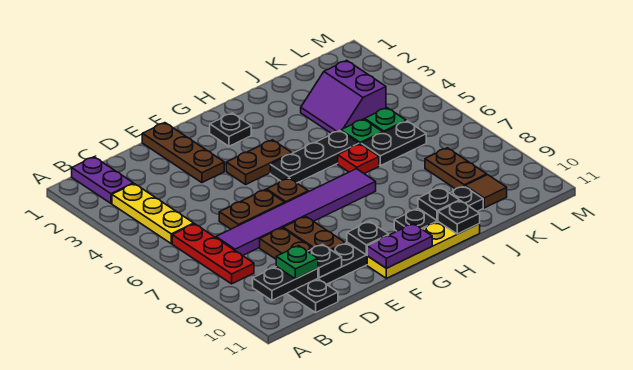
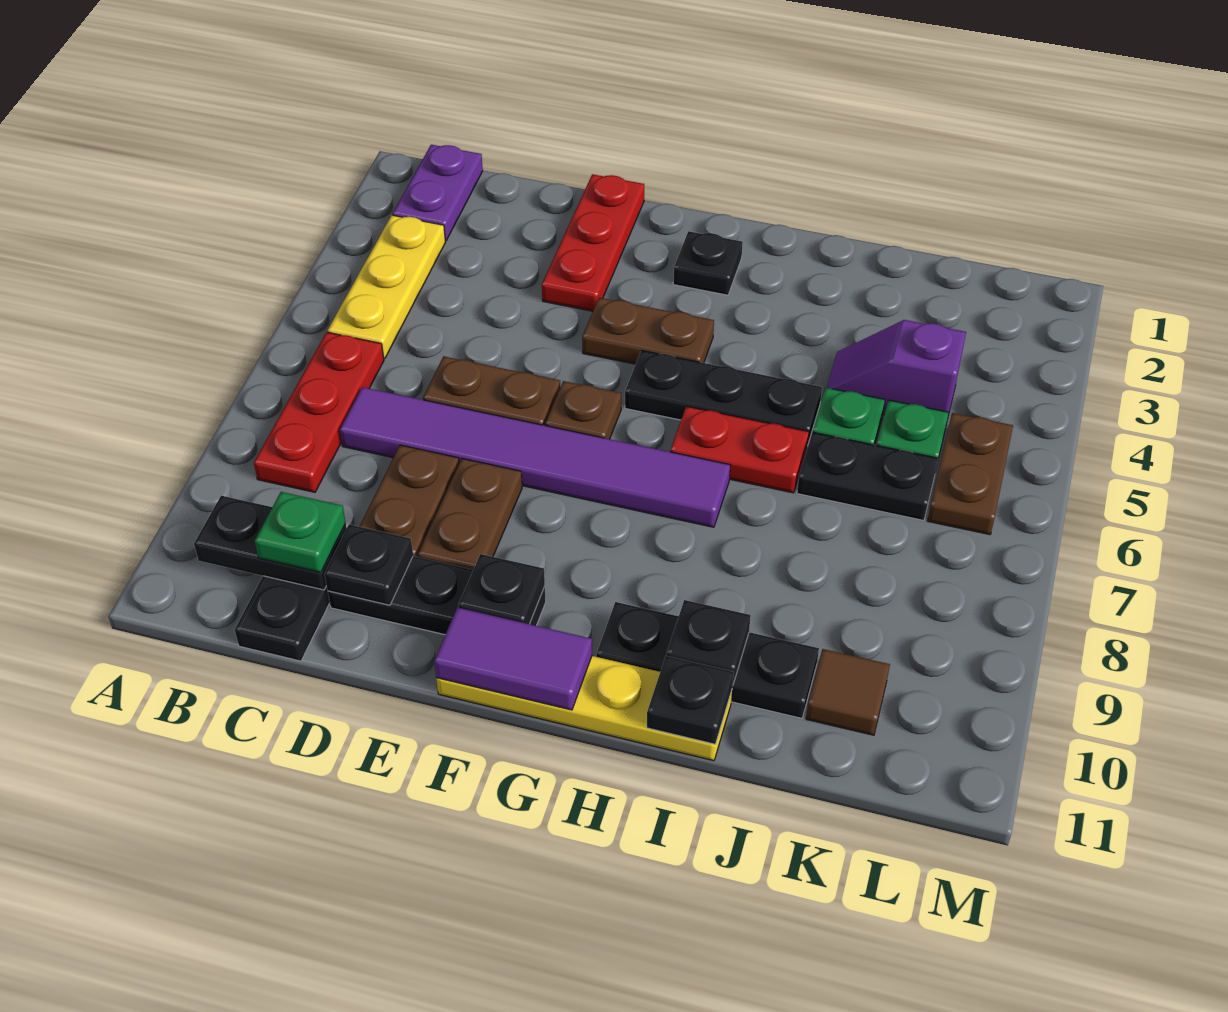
brown plate E1:E3 level 1 -> red plate E1:E3 level 1
purple plate F11:G11 level 2 -> purple tile F11:G11 level 2
red plate I6 level 1 -> red plate H6:I6 level 1
purple slope J3:K4 level 1 top K -> purple slope J4:K4 level 1 top K
brown plate K8:K9 level 1 -> brown plate L5:L6 level 1

